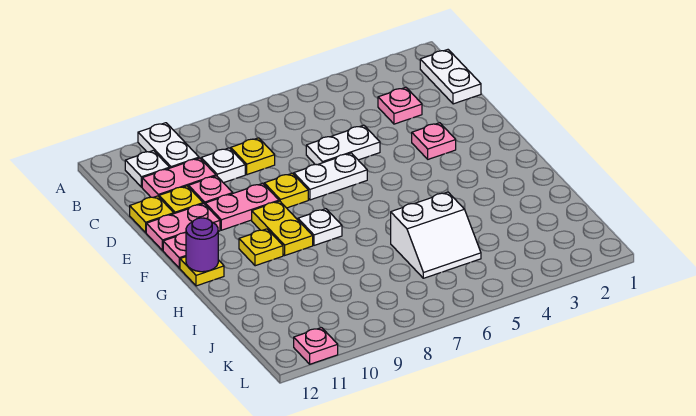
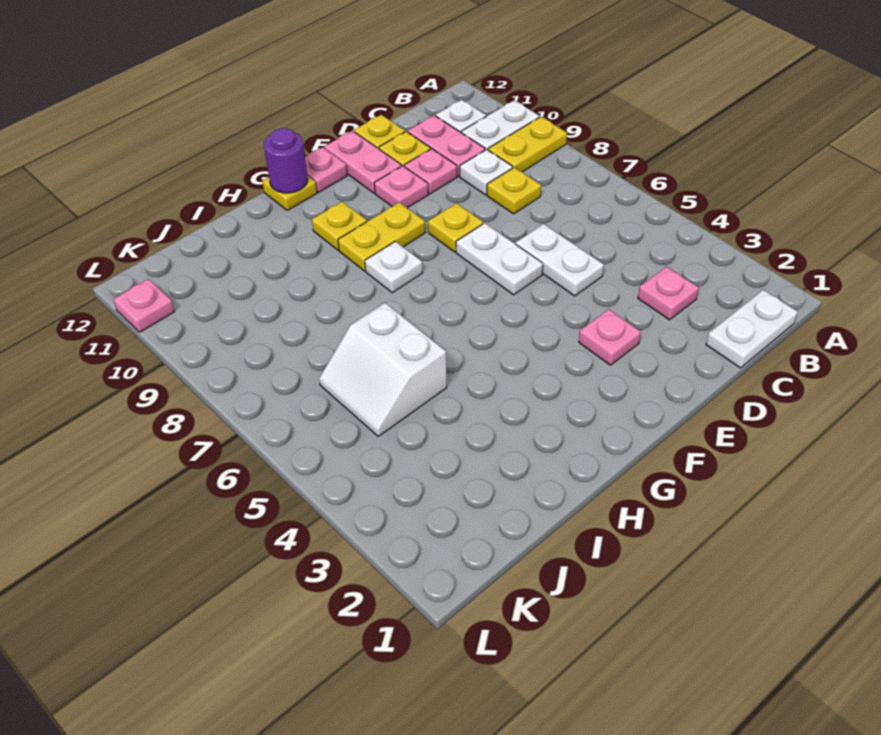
none -> yellow plate A9:B9 level 1
pink plate E9:E10 level 1 -> pink plate E10 level 1

